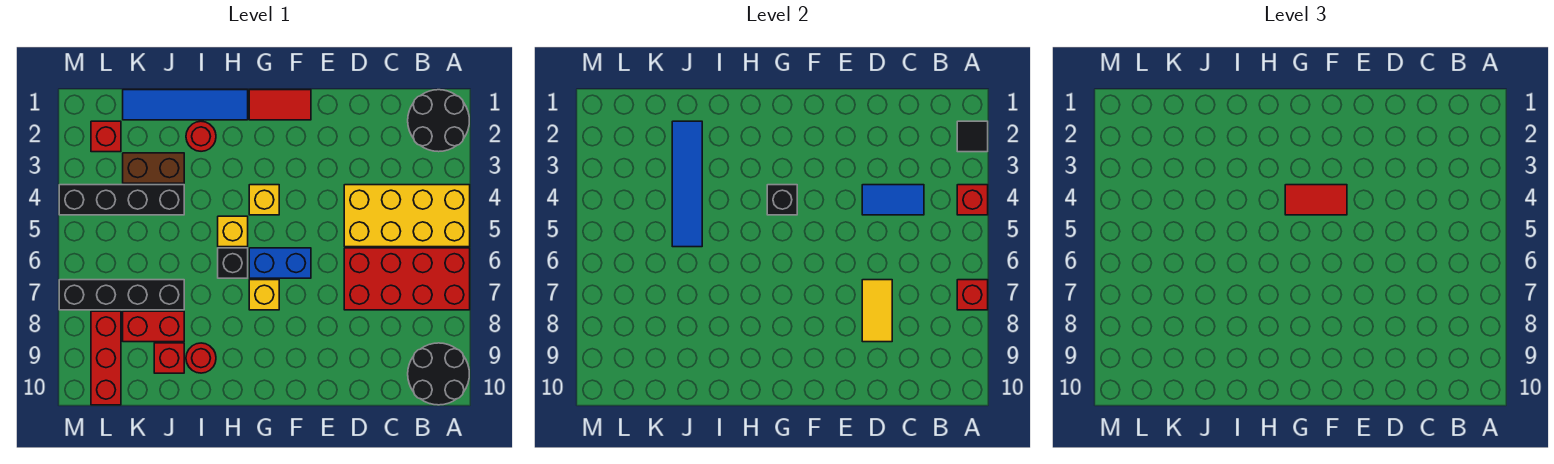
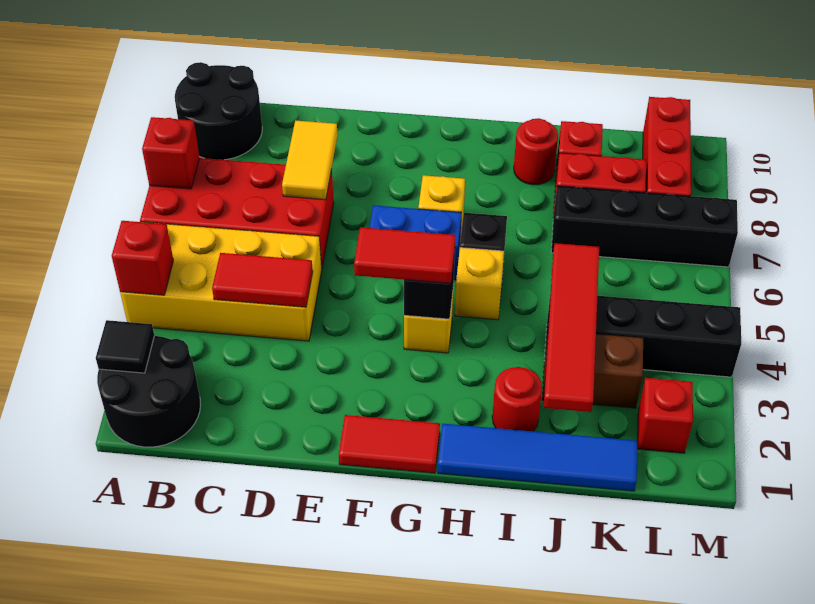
blue tile C4:D4 level 2 -> red tile C4:D4 level 2
blue tile J2:J5 level 2 -> red tile J2:J5 level 2

